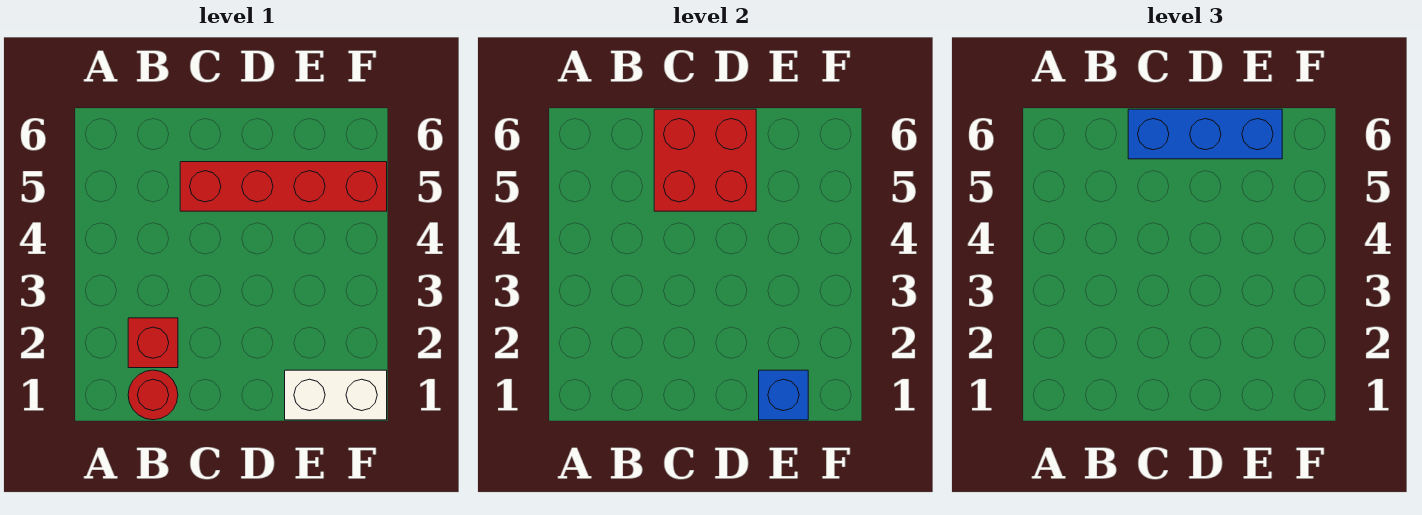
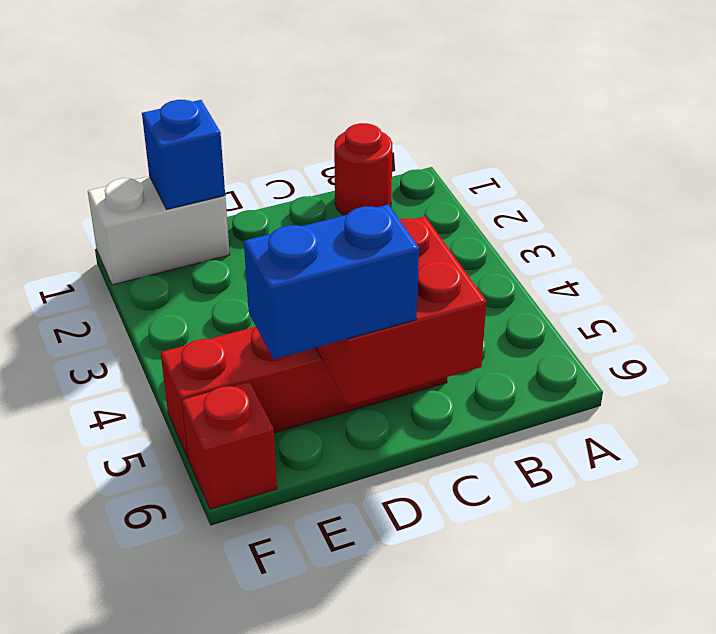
red brick B2 level 1 -> red brick F6 level 1
blue brick C6:E6 level 3 -> blue brick D6:E6 level 3

